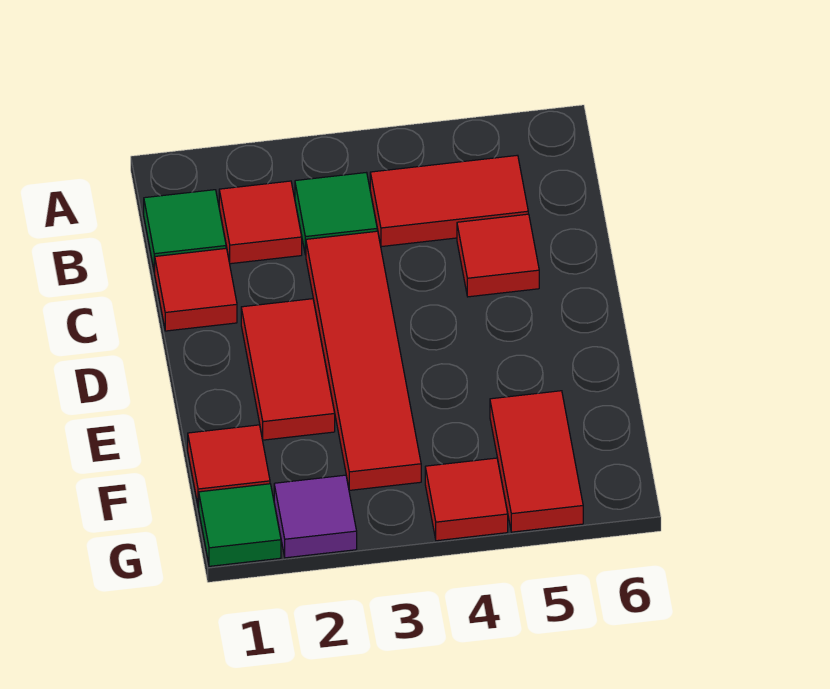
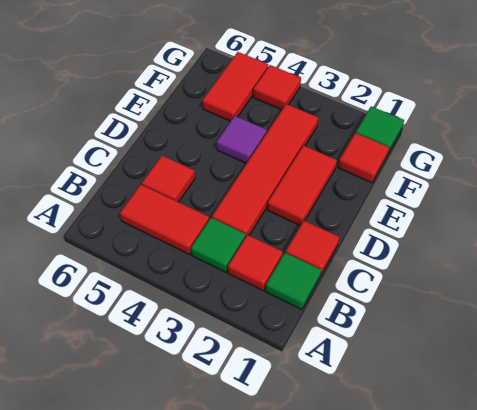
purple tile G2 level 1 -> purple tile E4 level 1

